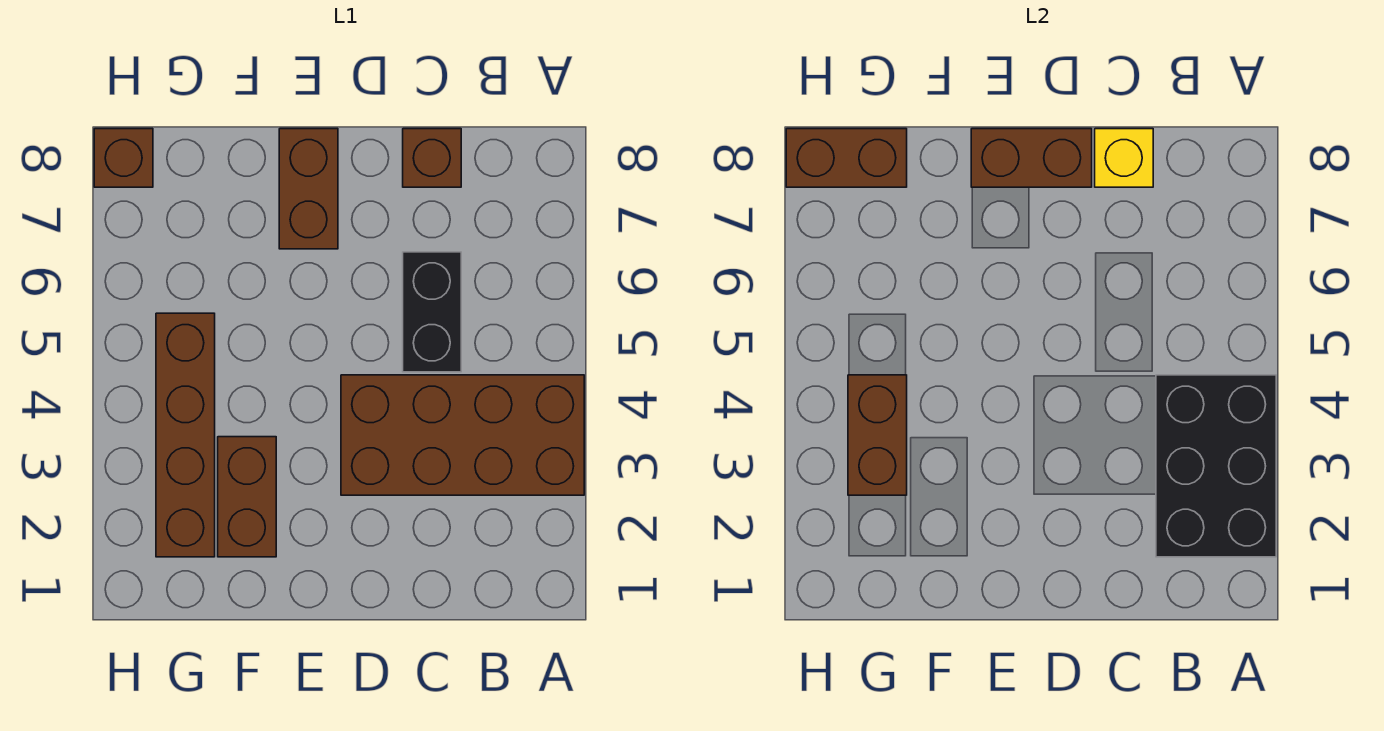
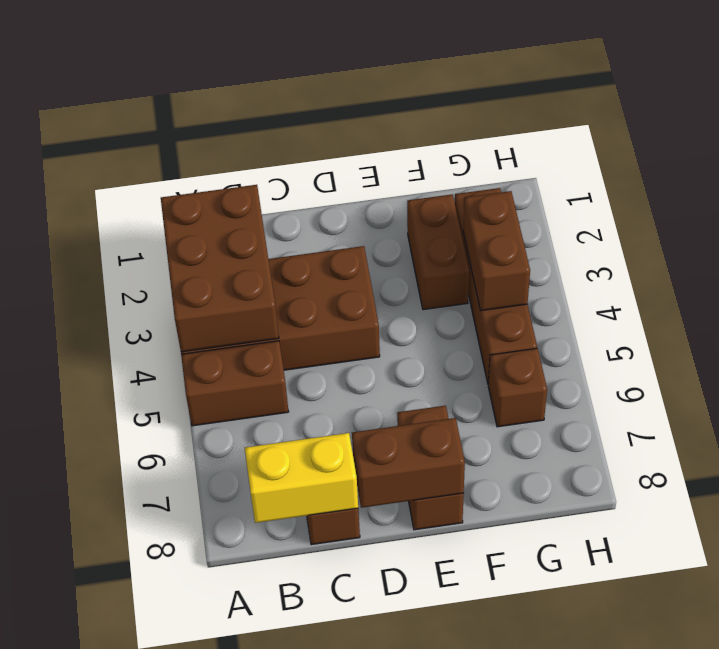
black brick A2:B4 level 2 -> brown brick A2:B4 level 2
black brick C5:C6 level 1 -> none
yellow brick C8 level 2 -> yellow brick B8:C8 level 2
brown brick G8:H8 level 2 -> brown brick A5:B5 level 1
brown brick H8 level 1 -> brown brick G6 level 1

